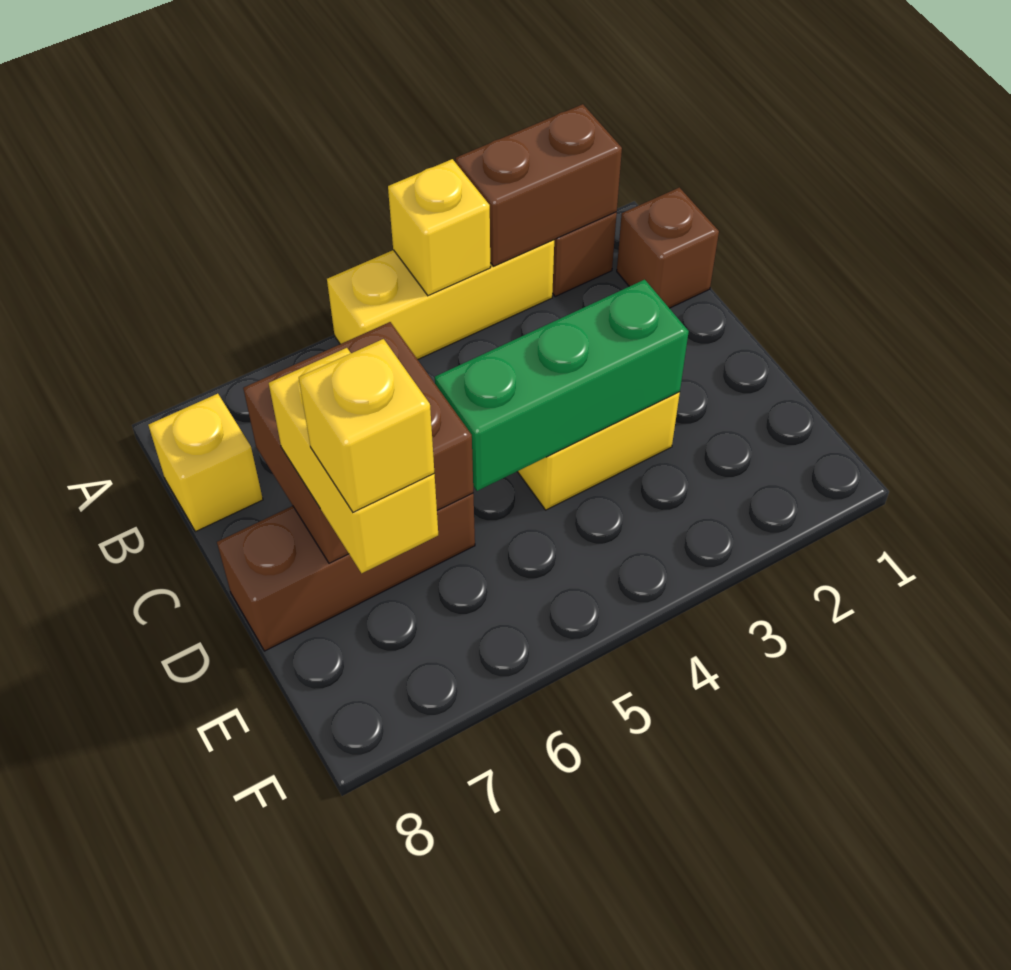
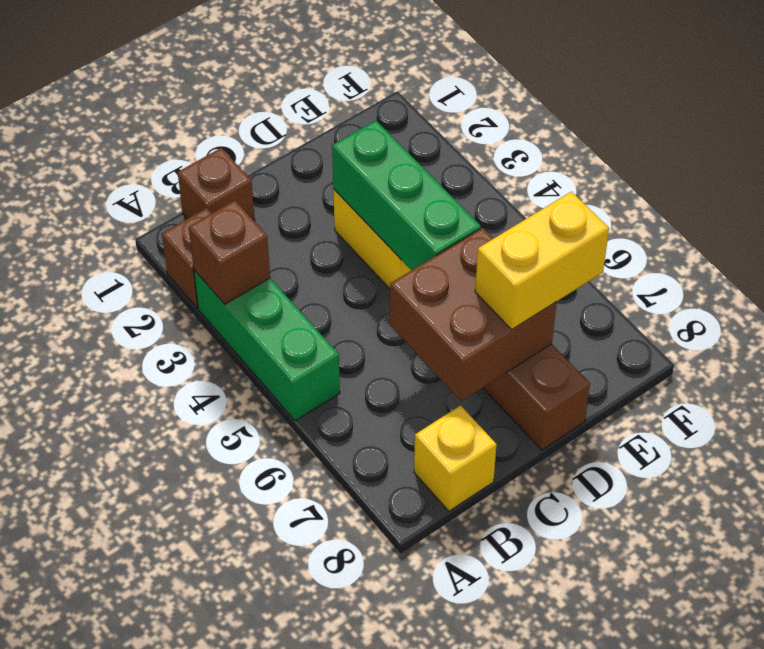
brown brick A2:A3 level 2 -> brown brick A3 level 2
yellow brick A3:A5 level 1 -> green brick A3:A5 level 1
yellow brick A4 level 2 -> none
yellow brick E7 level 4 -> none

